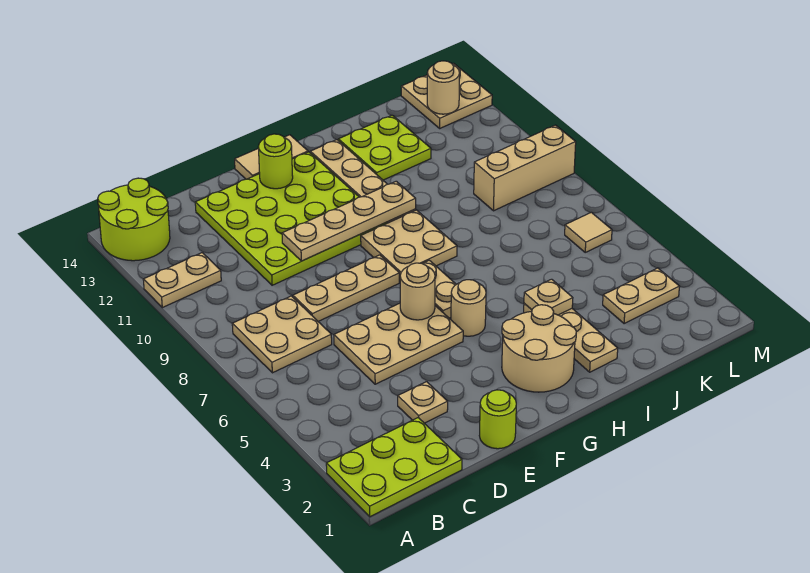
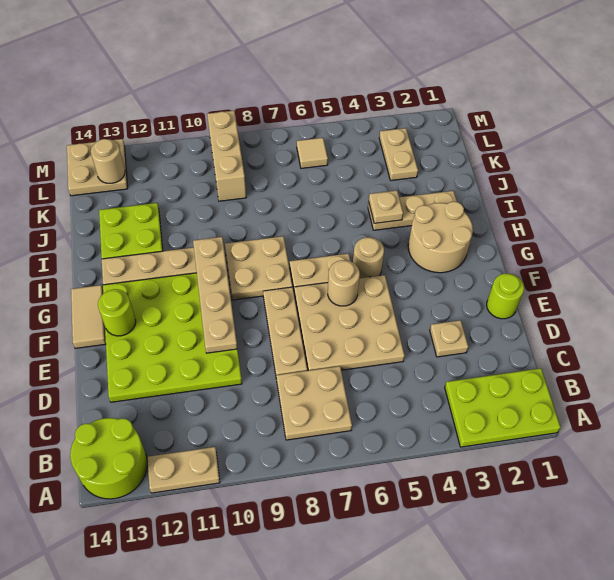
lime plate A1:C2 level 1 -> lime plate A1:B3 level 1
tan plate A11:B11 level 1 -> tan plate A11:A12 level 1
tan plate D5:F6 level 1 -> tan plate D5:F7 level 1

